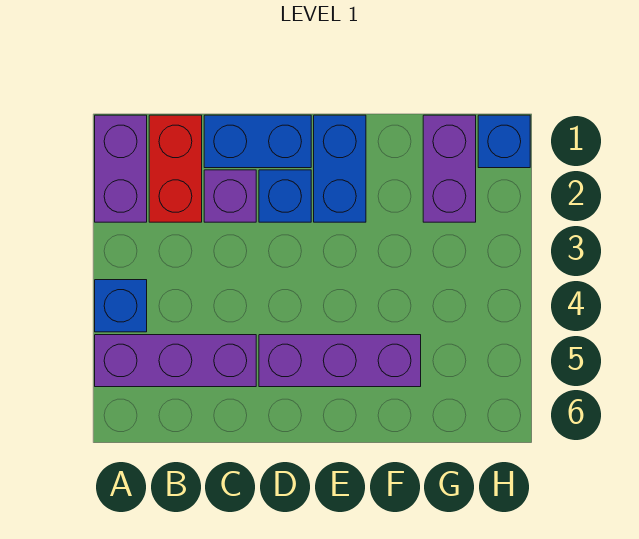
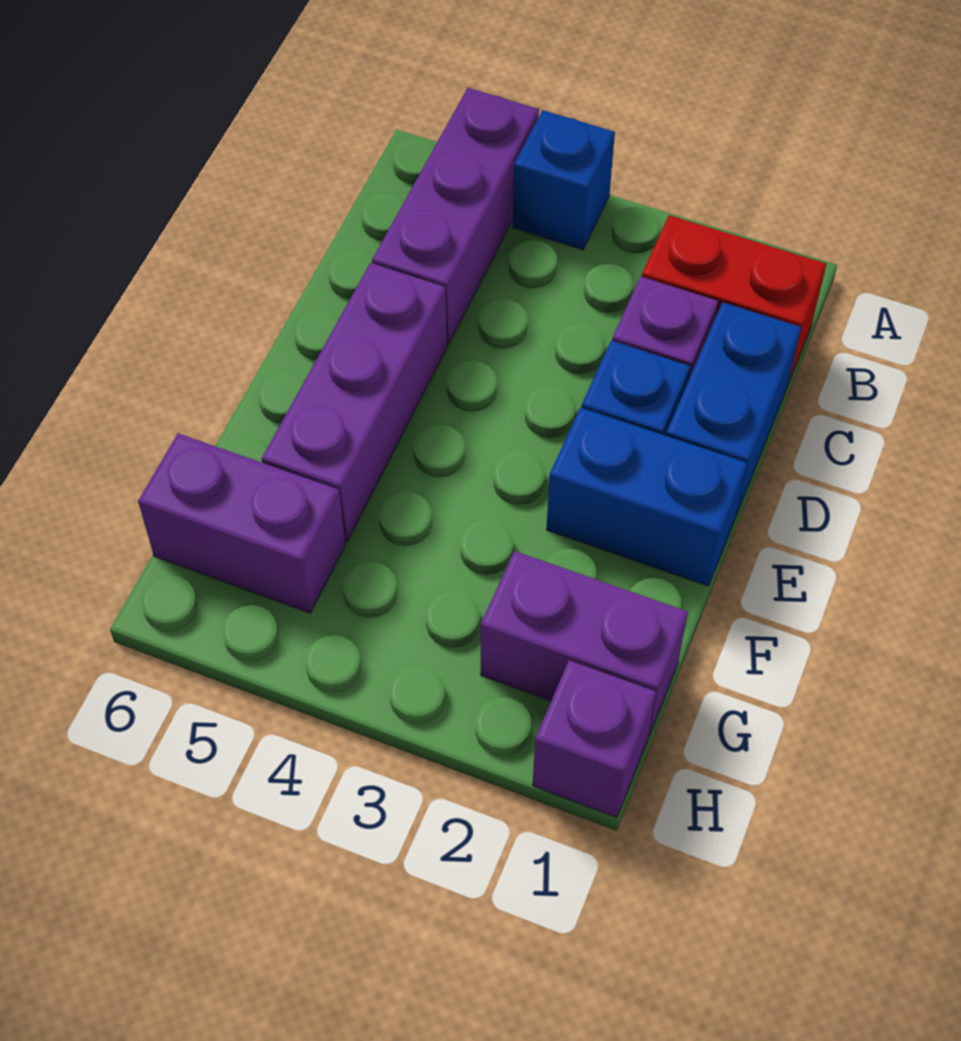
purple brick A1:A2 level 1 -> purple brick G5:G6 level 1
blue brick H1 level 1 -> purple brick H1 level 1

